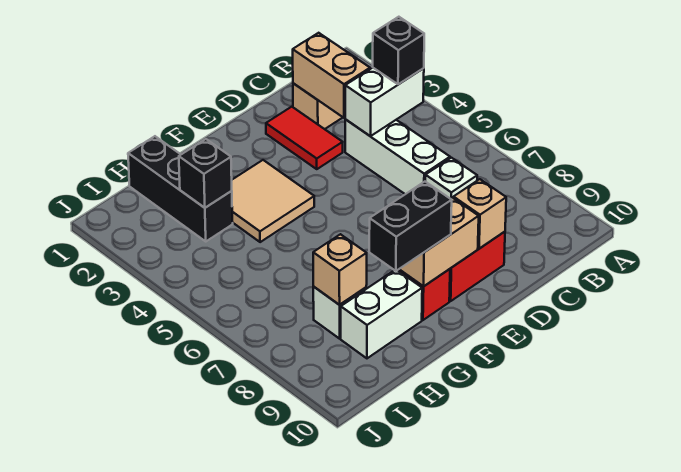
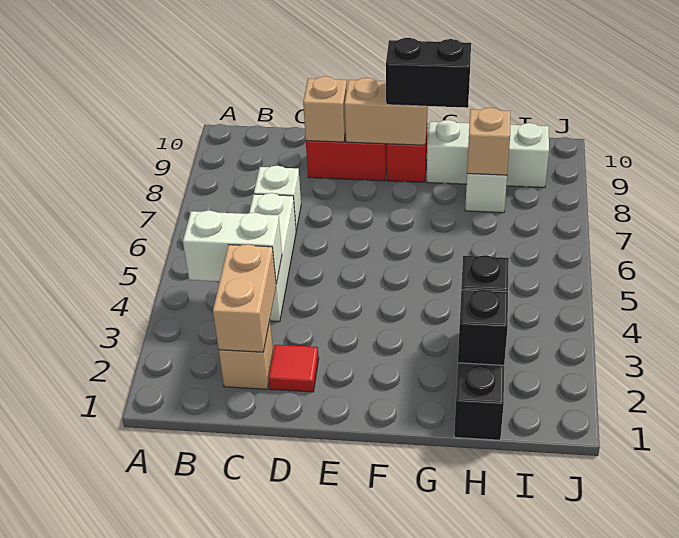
black brick B4 level 3 -> black brick H2 level 2
red tile D2:D3 level 1 -> red tile D2 level 1
tan tile F3:G4 level 1 -> none
white brick G9:H9 level 1 -> white brick G9:I9 level 1

